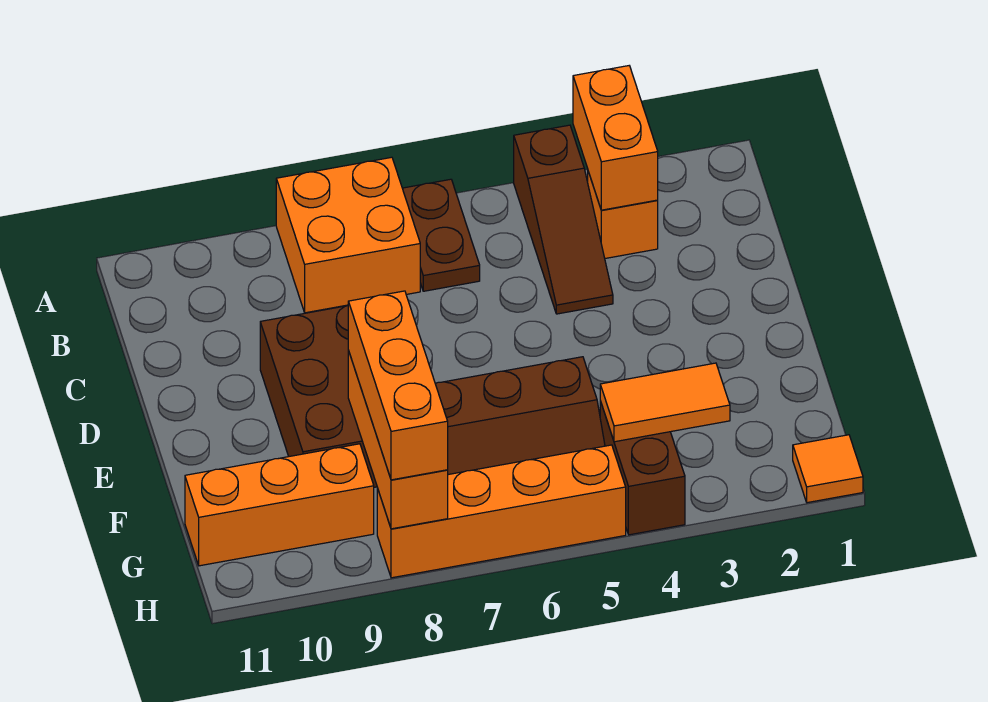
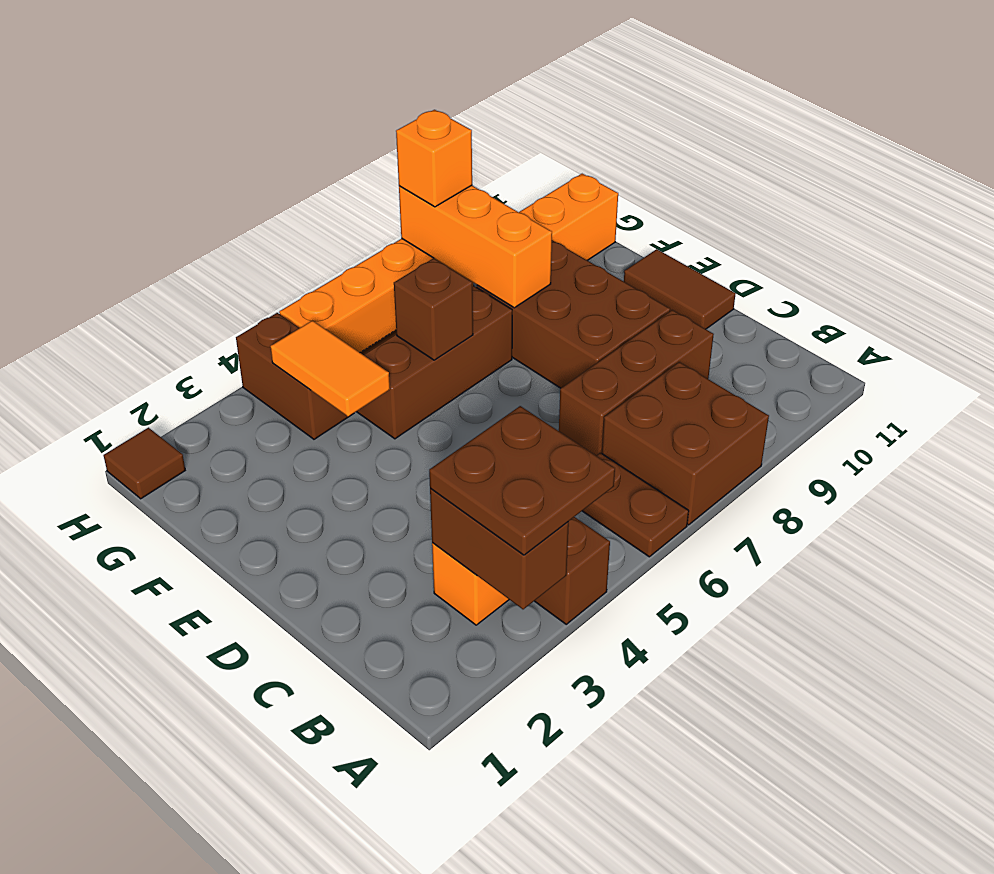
orange brick A3:B3 level 2 -> brown brick A3:B3 level 2
none -> brown plate A3:B4 level 3
orange brick A7:B8 level 1 -> brown brick A7:B8 level 1
none -> brown brick C7:C9 level 1
none -> brown tile D11:E11 level 1
none -> brown brick F6 level 2
orange brick F8:H8 level 3 -> orange brick H8 level 3
orange tile G3:G4 level 2 -> orange tile F4:G4 level 2
orange tile H1 level 1 -> brown tile H1 level 1

